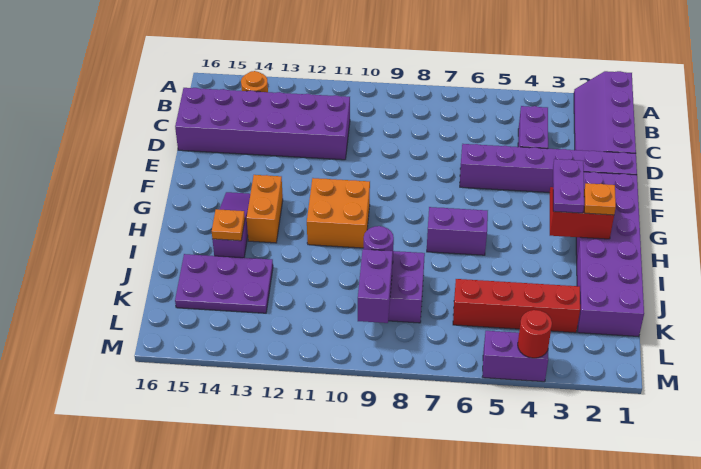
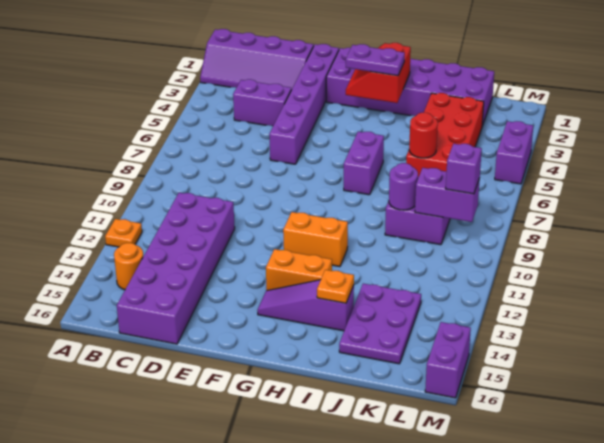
orange brick G10:H11 level 1 -> orange brick G11:H11 level 1
orange plate H2 level 3 -> orange plate A12 level 1
red brick K3:K6 level 1 -> red brick J3:K6 level 1
none -> purple brick L9 level 3
red round brick M4 level 2 -> red round brick J6 level 2
none -> purple brick M15:M16 level 1

